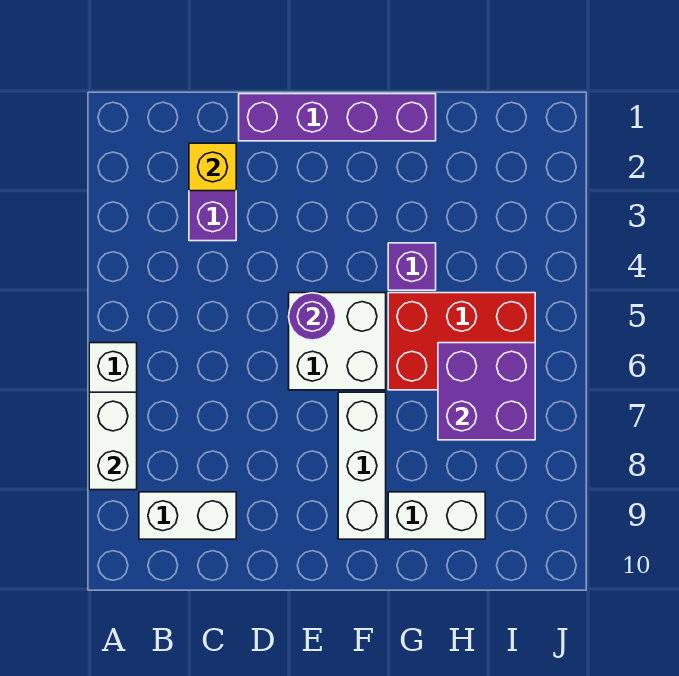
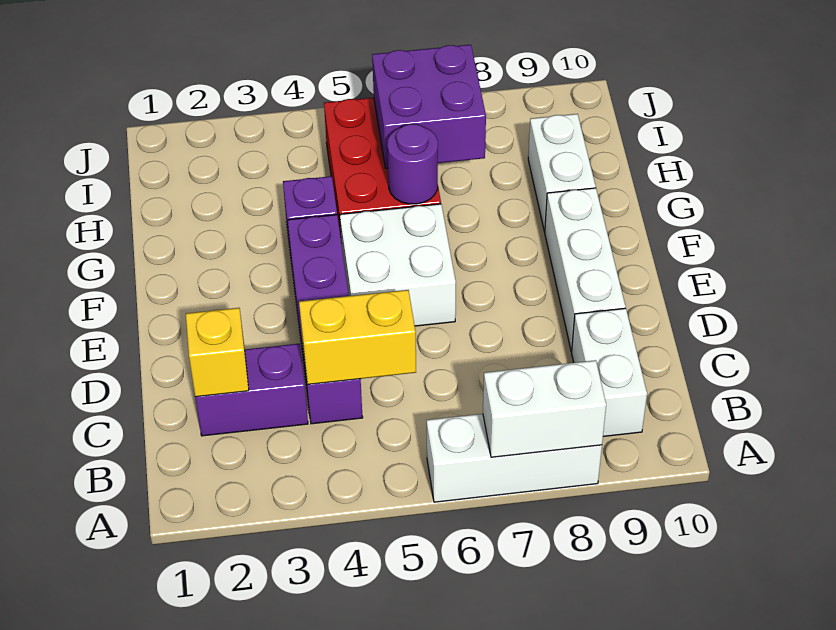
none -> yellow brick C4:C5 level 2
purple brick D1:G1 level 1 -> purple brick C4:F4 level 1
purple round brick E5 level 2 -> purple round brick G6 level 2
white brick F7:F9 level 1 -> white brick D9:F9 level 1

